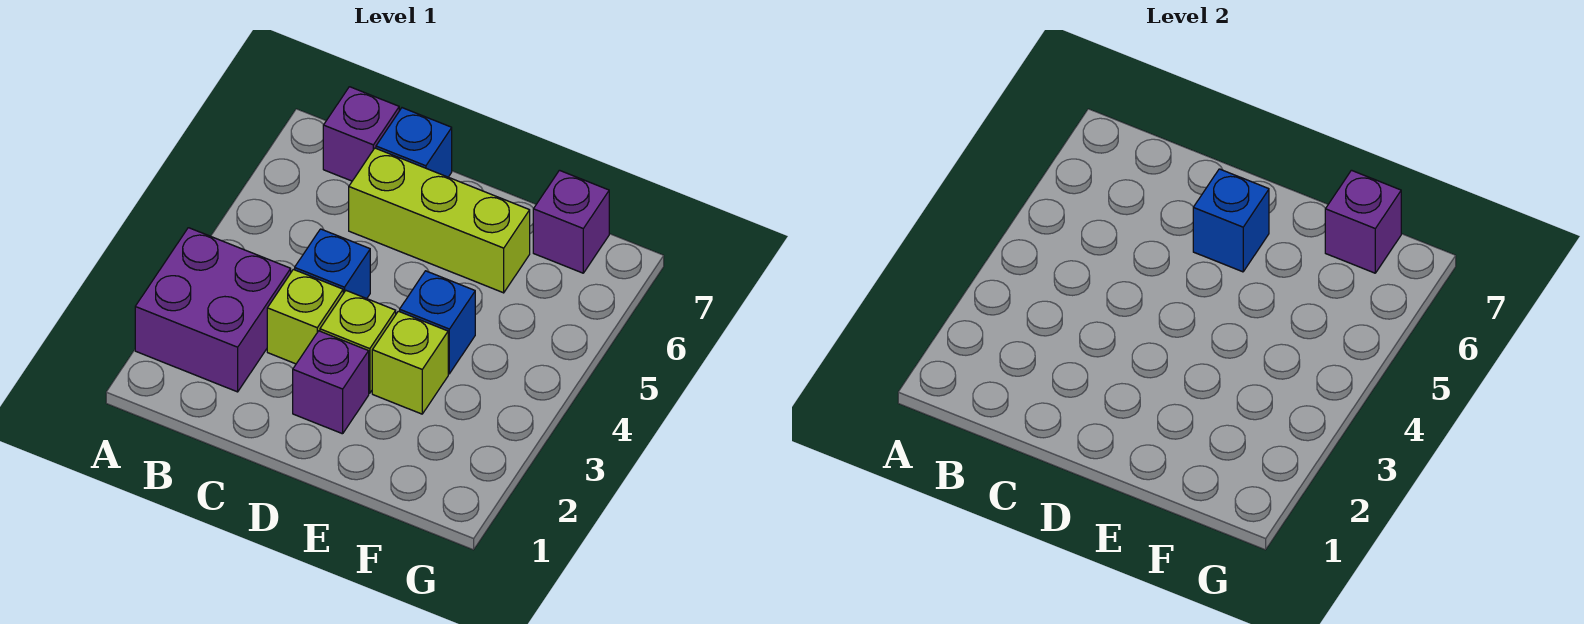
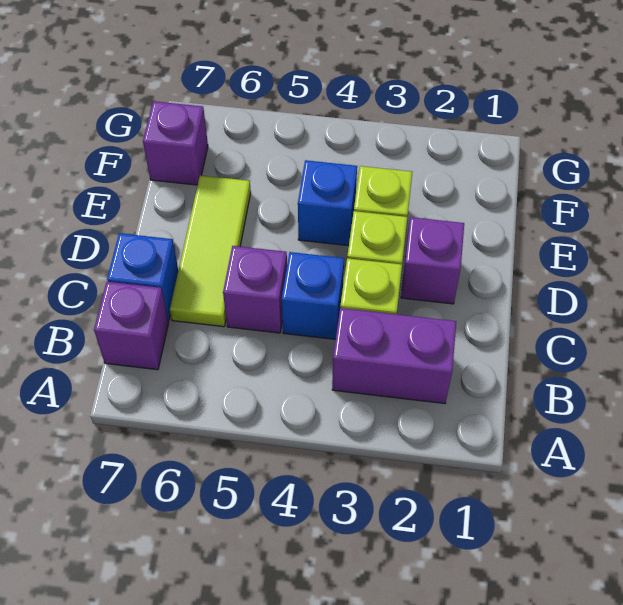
purple brick A2:B3 level 1 -> purple brick B2:B3 level 1
lime brick C6:E6 level 1 -> lime tile C6:E6 level 1
blue brick D6 level 2 -> none
purple brick F7 level 2 -> purple brick C5 level 1

